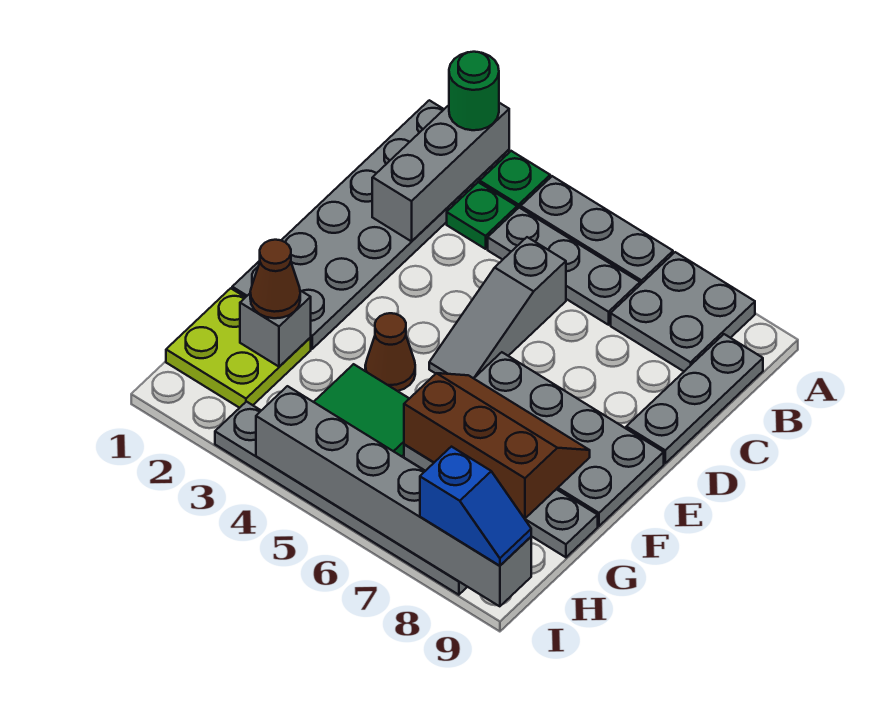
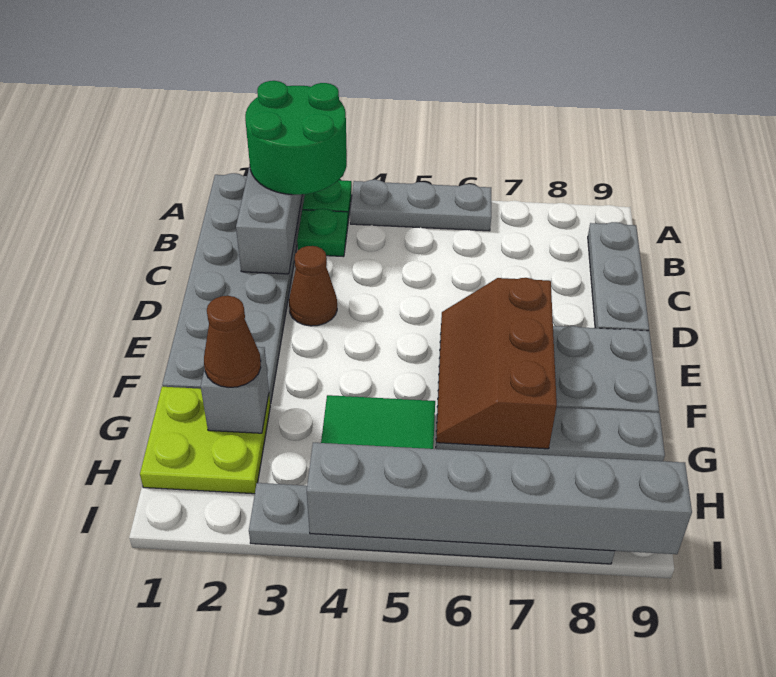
green round brick A2 level 3 -> green round brick A2:B3 level 3
grey plate A7:B8 level 1 -> none
grey plate B4:B6 level 1 -> none
grey slope C5:E5 level 1 top C -> none
brown cone F4 level 1 -> brown cone D3 level 1
brown slope F6:G8 level 2 top G -> brown slope E6:G7 level 2 top 7
blue slope I8:I9 level 3 top 8 -> none

